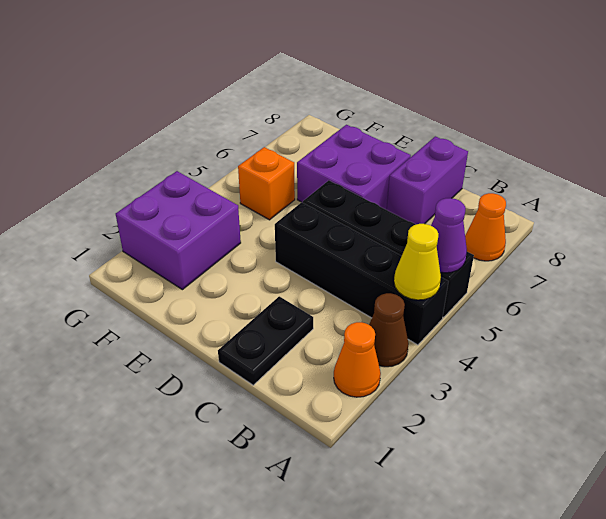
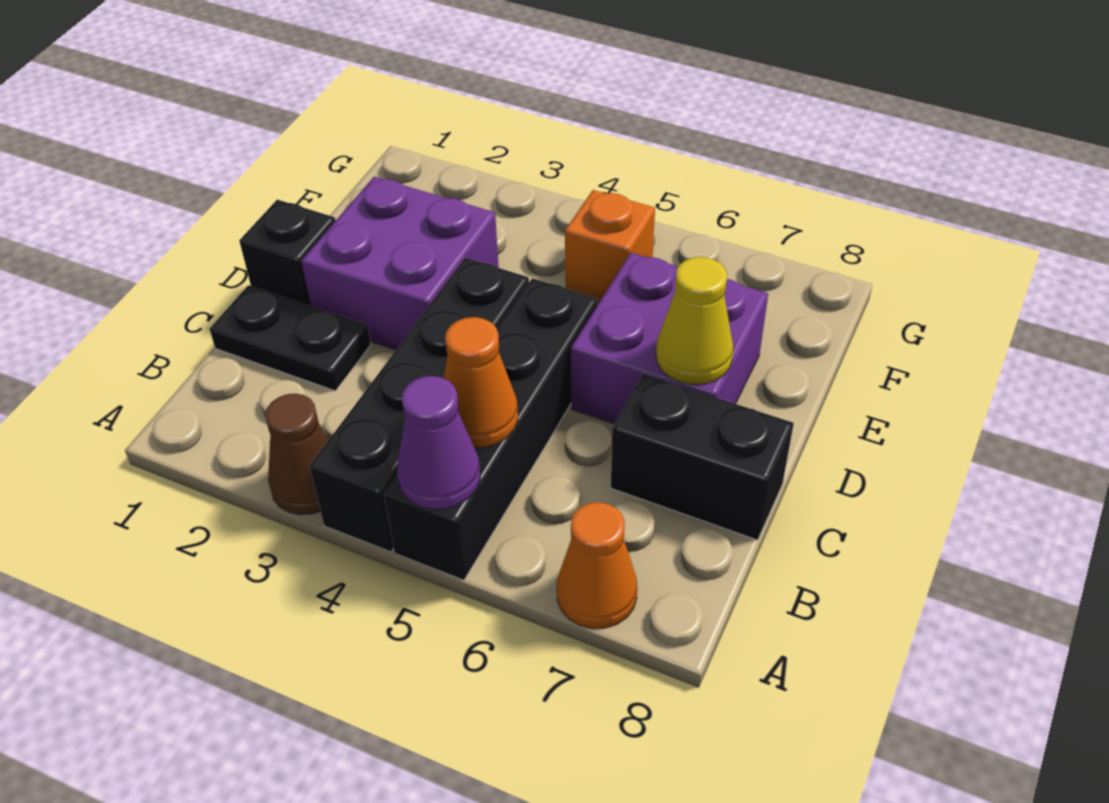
orange cone A2 level 1 -> orange cone B5 level 2
yellow cone A4 level 2 -> yellow cone D7 level 2
purple brick C7:C8 level 1 -> black brick C7:C8 level 1
none -> black brick D1 level 1
purple brick F2:G3 level 1 -> purple brick D2:E3 level 1

